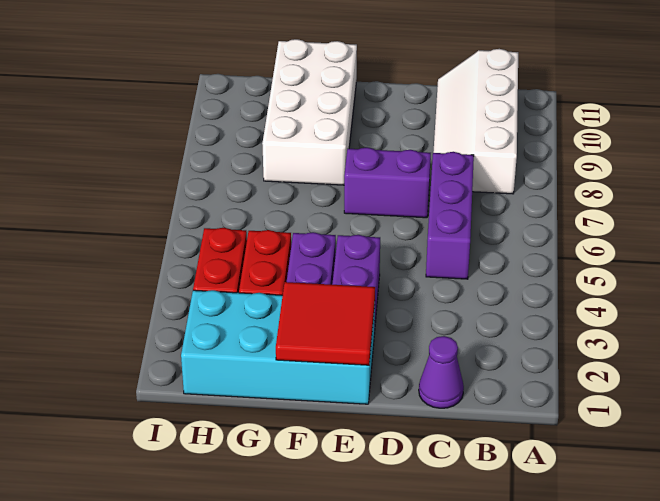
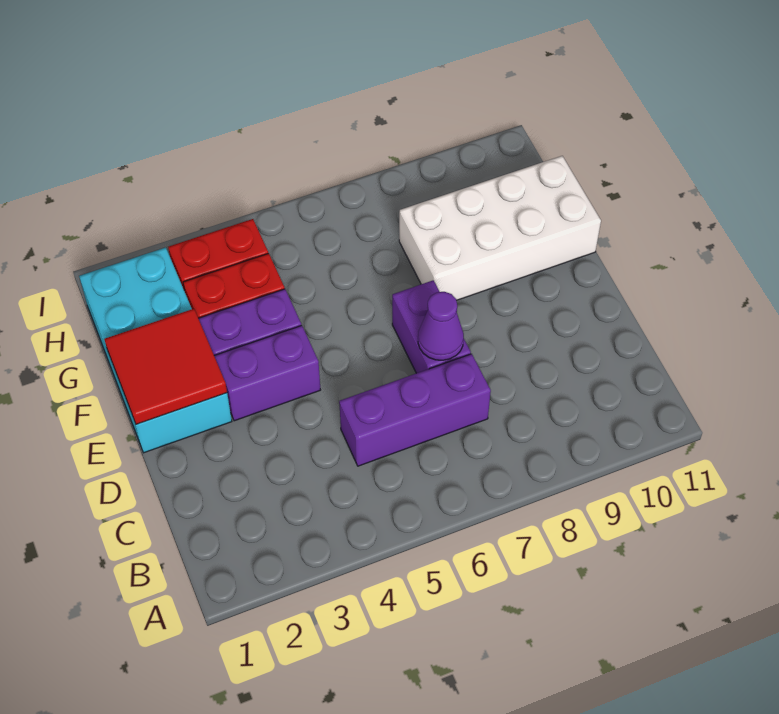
white slope B8:C11 level 1 top B -> none
purple cone C1 level 1 -> purple cone D7 level 2

